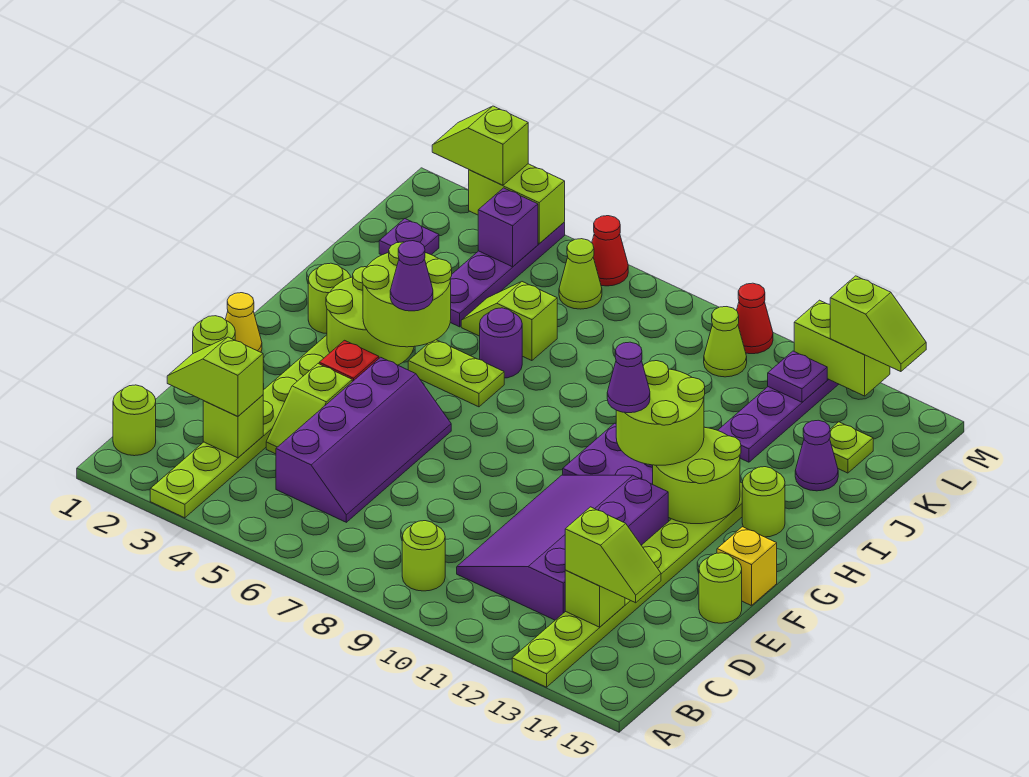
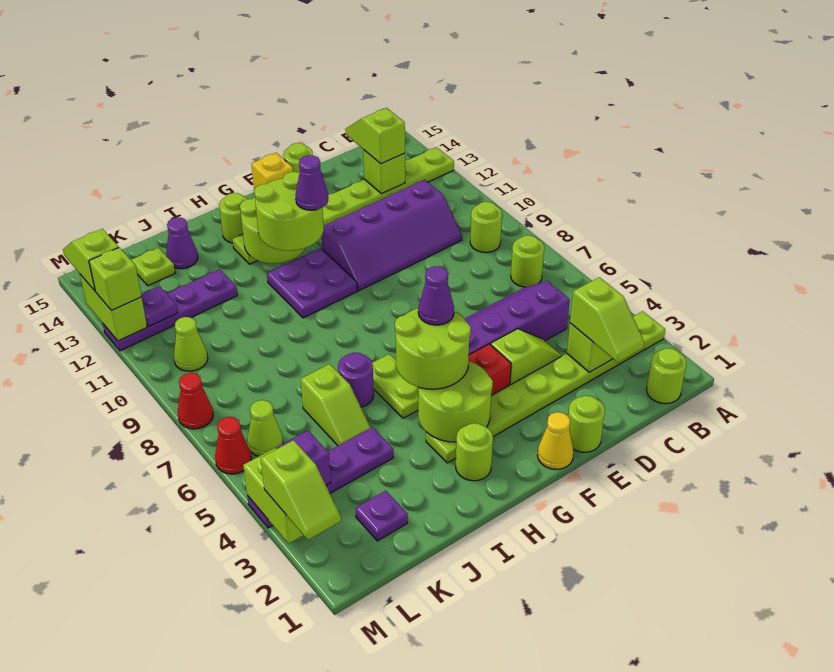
none -> lime round brick B7 level 1
purple slope C10:F12 level 1 top 12 -> purple slope C10:F11 level 1 top 11
red cone M10 level 1 -> red cone M8 level 1
none -> lime brick M12 level 3

